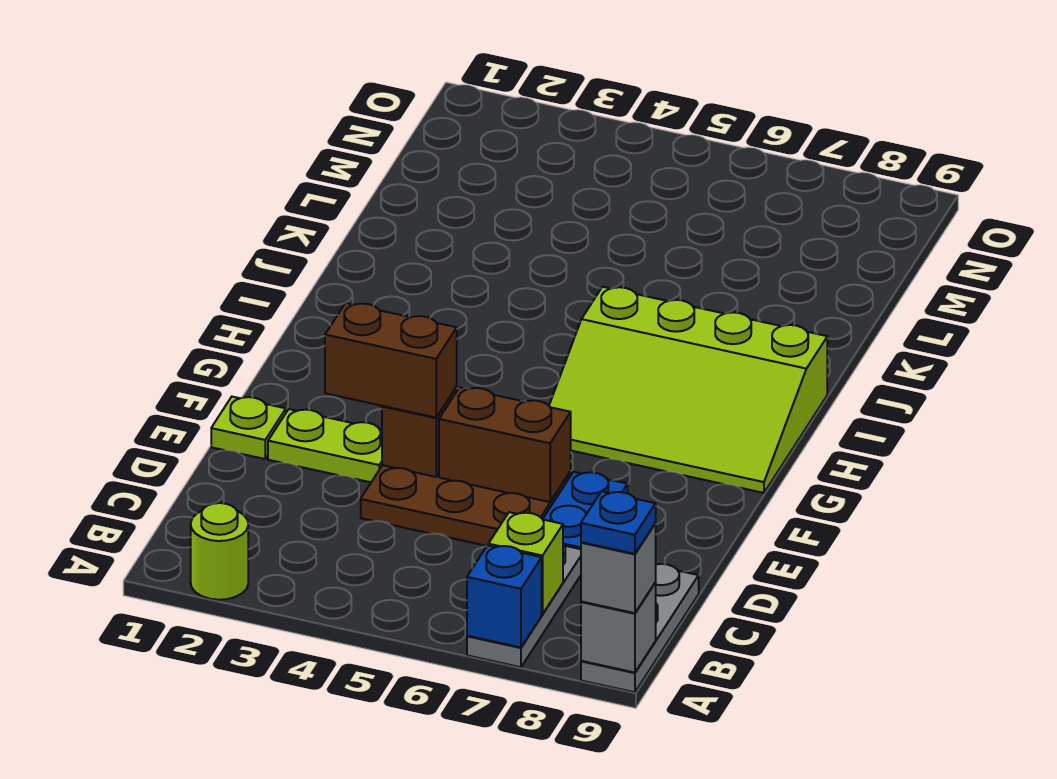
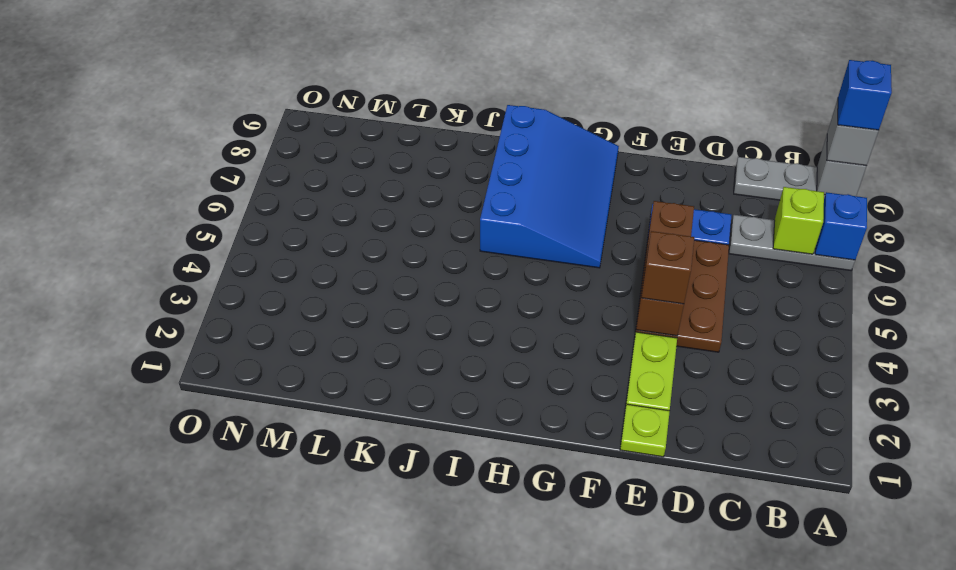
lime round brick A2 level 1 -> none
blue plate A9 level 4 -> blue brick A9 level 4
brown brick E3:E4 level 3 -> brown brick E4 level 3
lime slope G6:I9 level 1 top I -> blue slope G6:I9 level 1 top I

